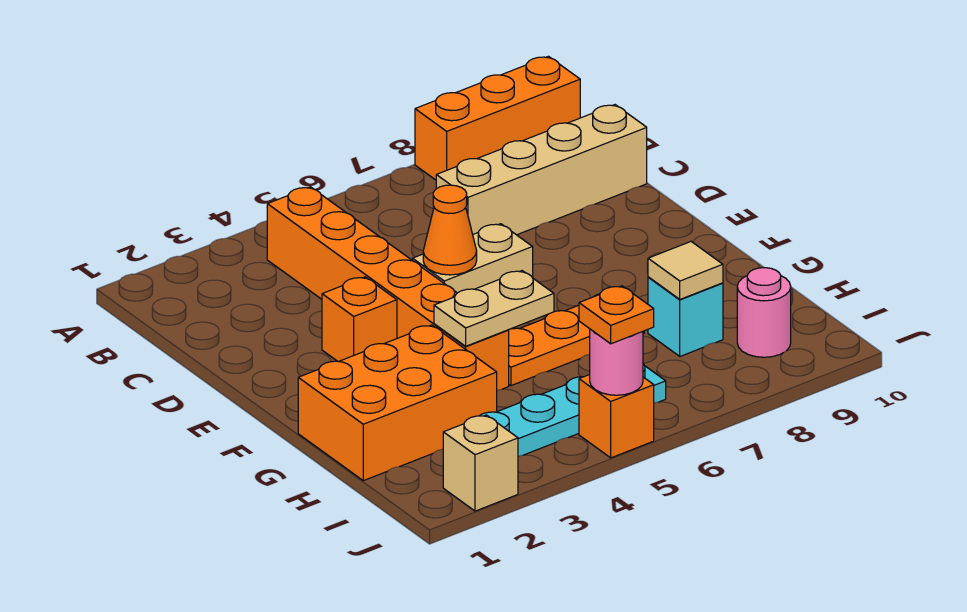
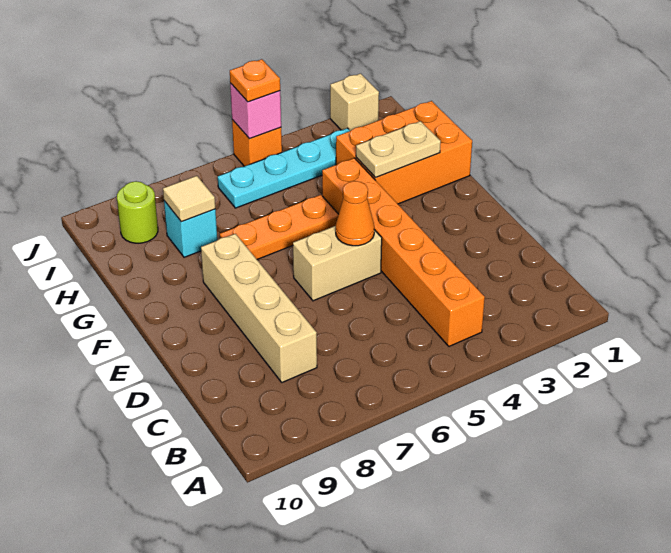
orange brick A8:A10 level 1 -> none
tan brick C7:C10 level 1 -> tan brick C8:F8 level 1
orange brick E3 level 1 -> none
tan plate G4:G5 level 2 -> tan plate G2:G3 level 2
pink round brick I9 level 1 -> lime round brick I9 level 1
pink round brick J5 level 2 -> pink brick J5 level 2

